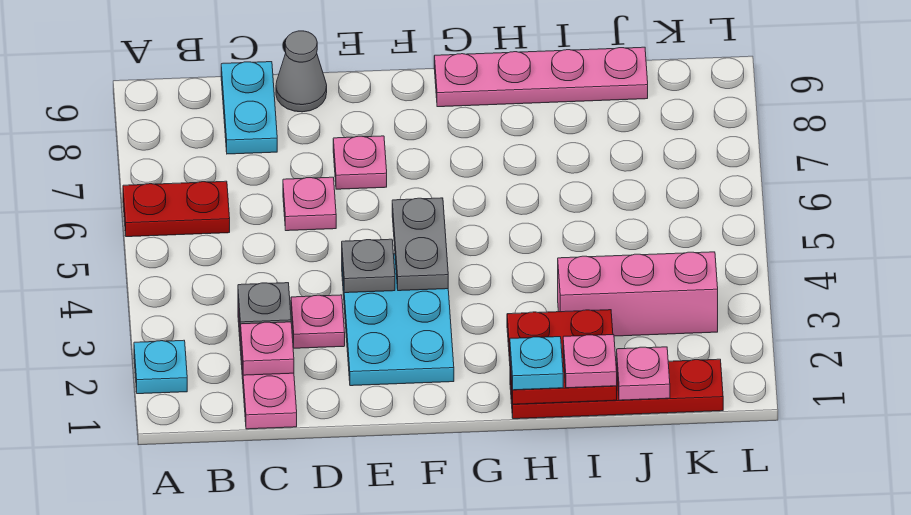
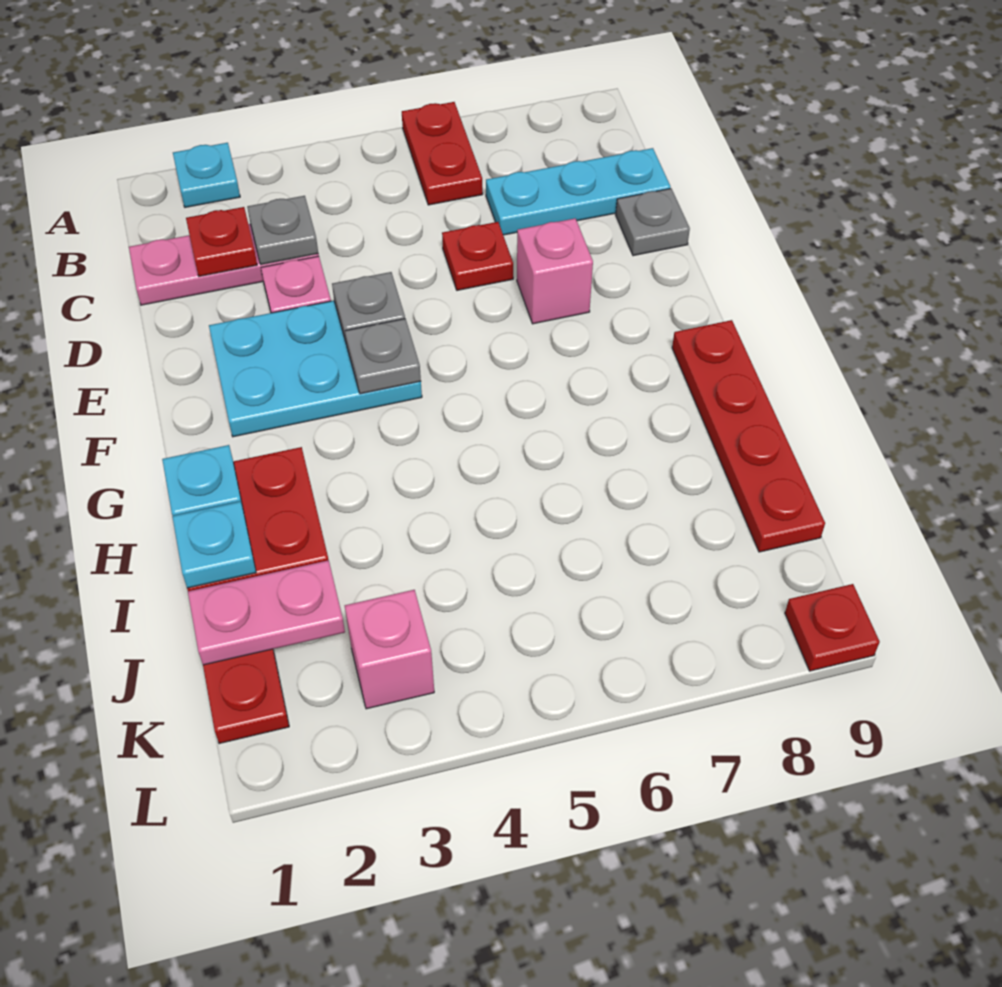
pink plate C2 level 2 -> red plate C2 level 2
cyan plate C8:C9 level 1 -> cyan plate C7:C9 level 1
pink plate D6 level 1 -> red plate D6 level 1
grey cone D9 level 1 -> grey plate D9 level 1
pink plate E7 level 1 -> pink brick E7 level 1
grey plate F4:F5 level 2 -> grey plate F4 level 2
pink plate G9:J9 level 1 -> red plate G9:J9 level 1
pink plate I1 level 3 -> cyan plate I1 level 3
pink brick I3:K3 level 1 -> pink brick K3 level 1
pink plate J1 level 2 -> pink plate J1:J2 level 2
none -> red plate L9 level 1

